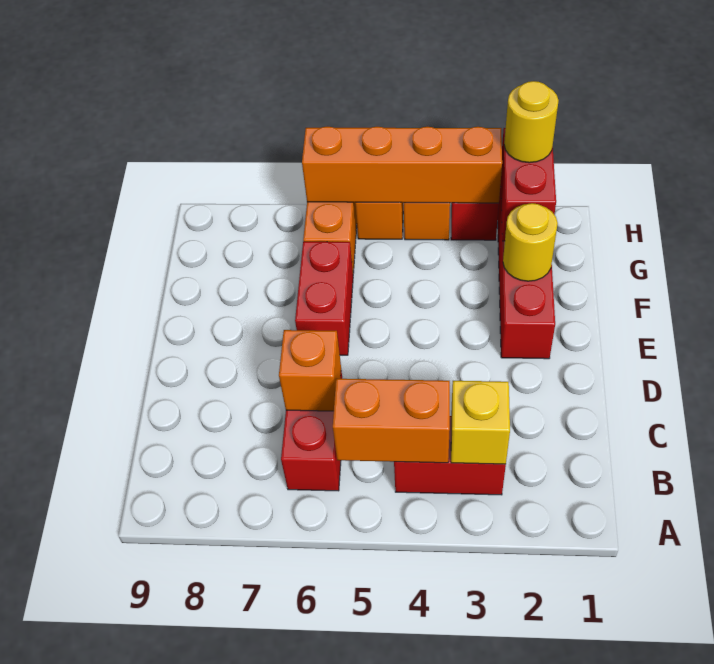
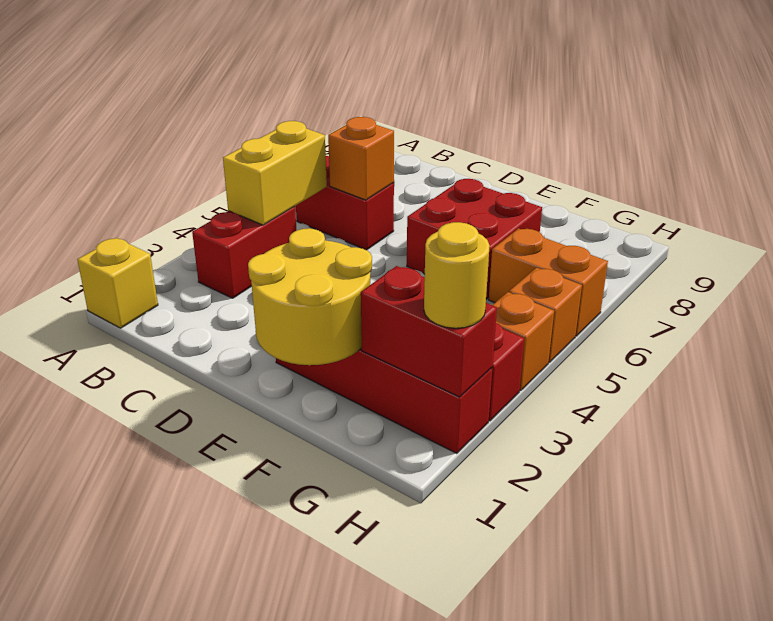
yellow brick B3 level 2 -> yellow brick A1 level 1
orange brick B4:B5 level 2 -> yellow brick B4:B5 level 2
red brick E6:F6 level 1 -> red brick E6:F7 level 1
yellow round brick F2 level 2 -> yellow round brick E1:F2 level 2
orange brick H3:H6 level 2 -> none

